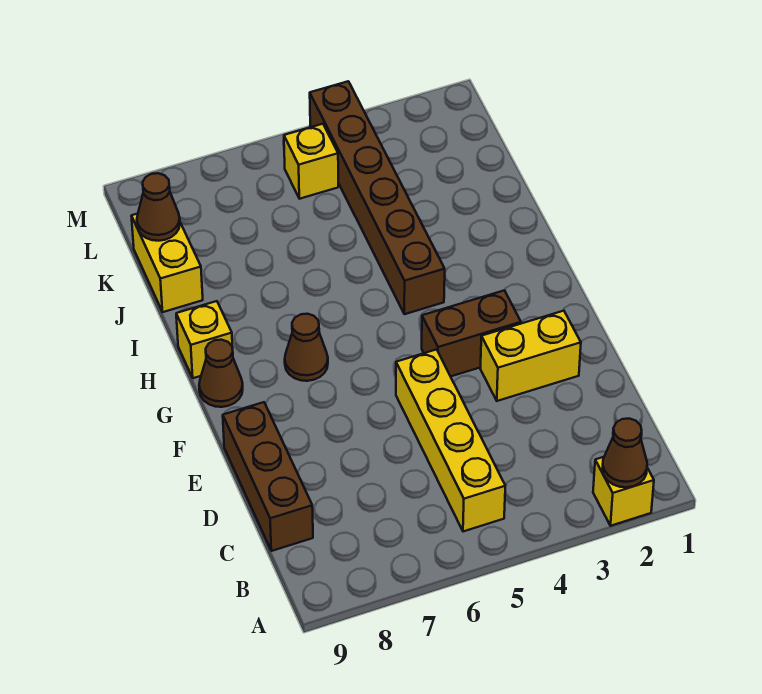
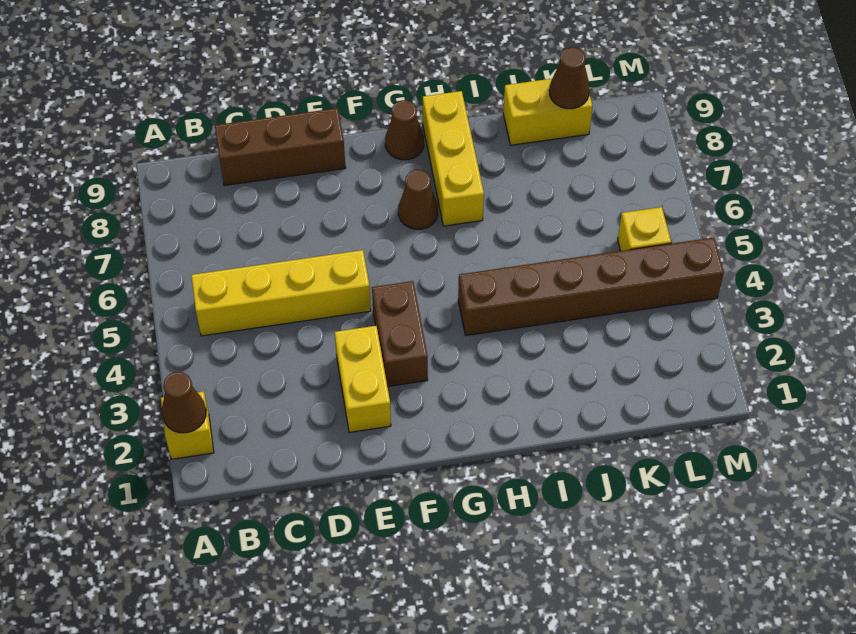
yellow brick H9 level 1 -> yellow brick H7:H9 level 1

